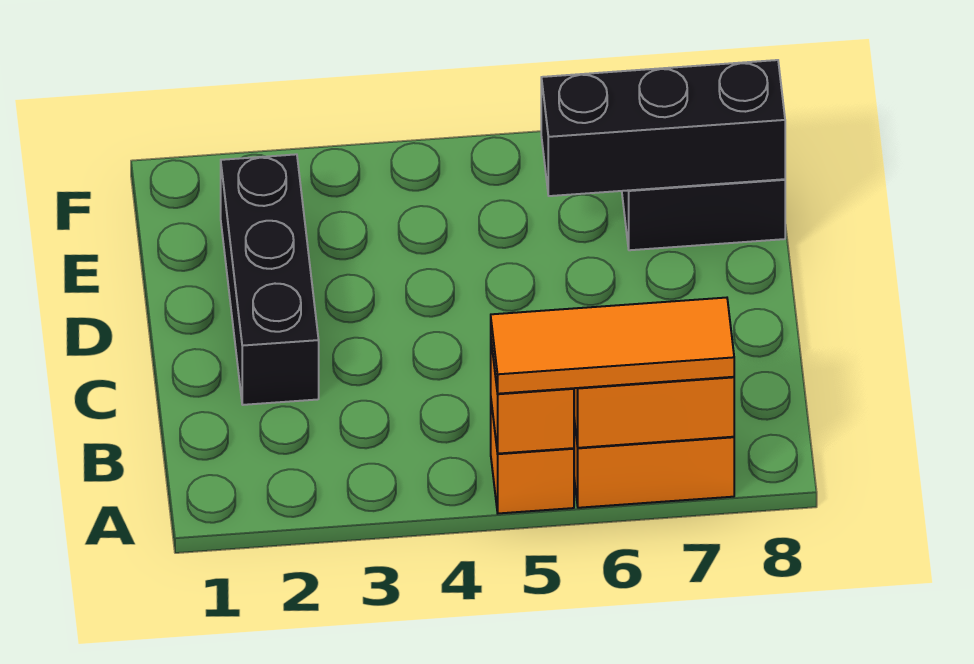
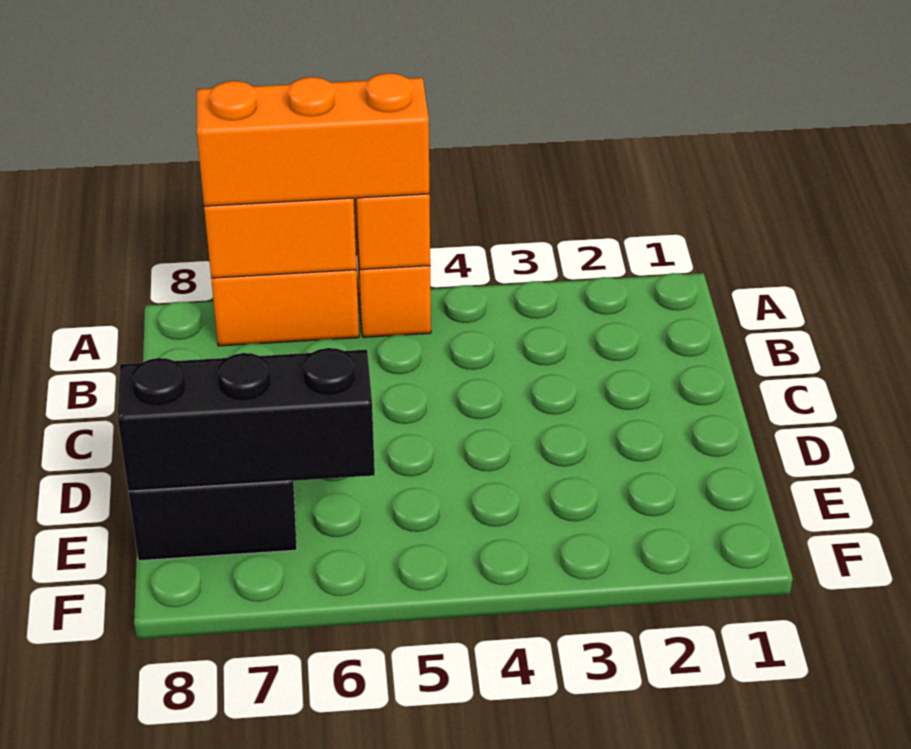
orange tile A5:A7 level 3 -> orange brick A5:A7 level 3
black brick C2:E2 level 1 -> none

